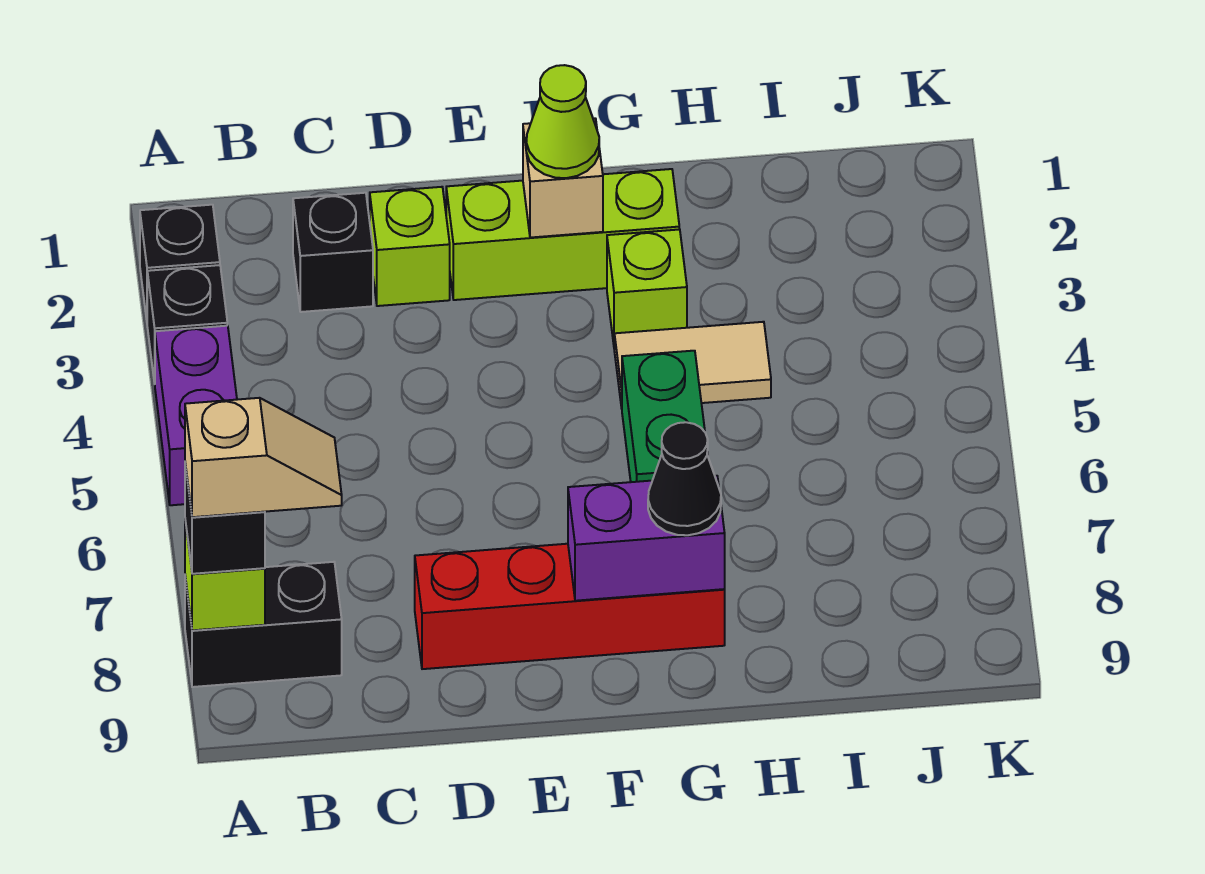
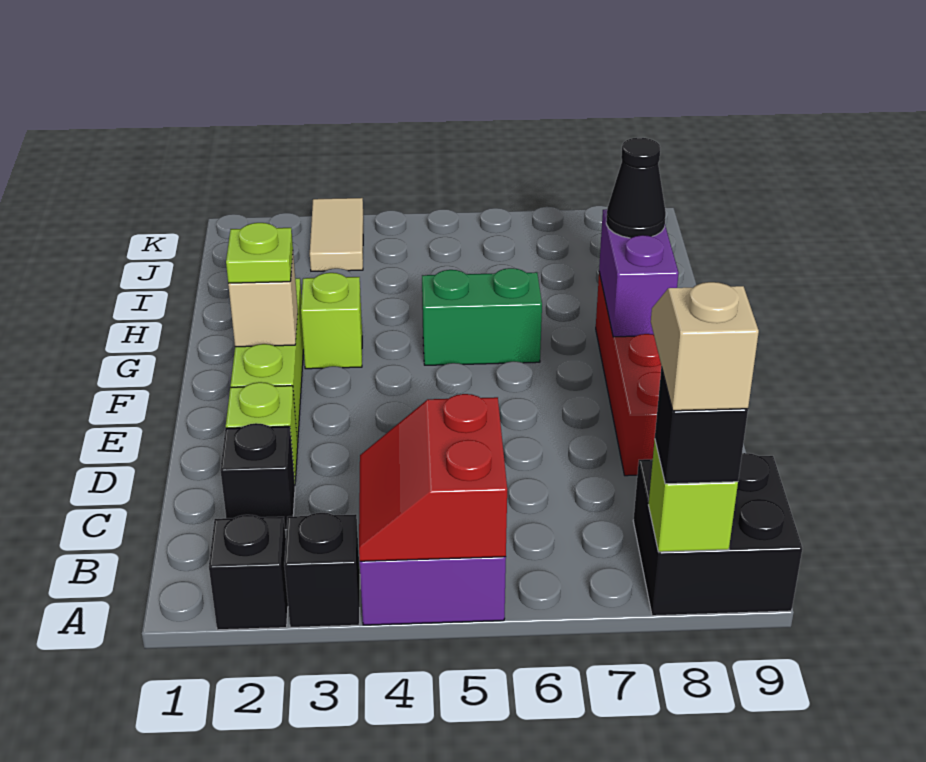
none -> red slope A4:B5 level 2 top 5
black brick A8:B8 level 1 -> black brick A8:B9 level 1
lime cone F2 level 3 -> lime plate F2 level 3
tan tile G4:H4 level 1 -> tan tile J3:K3 level 1

